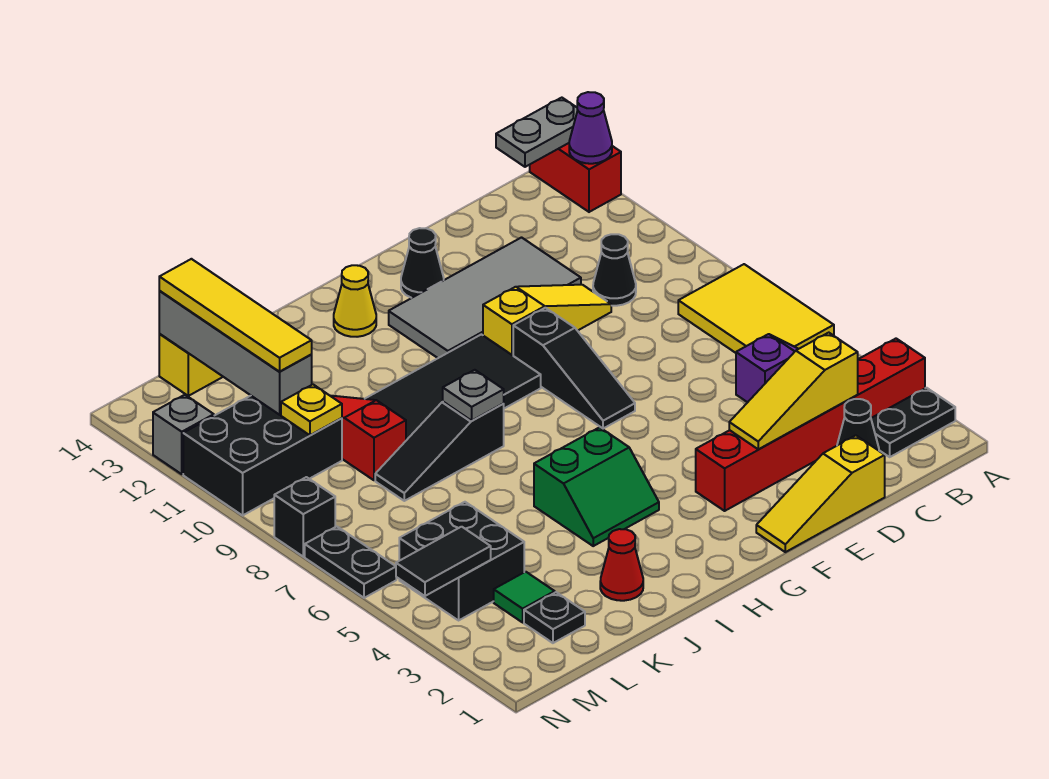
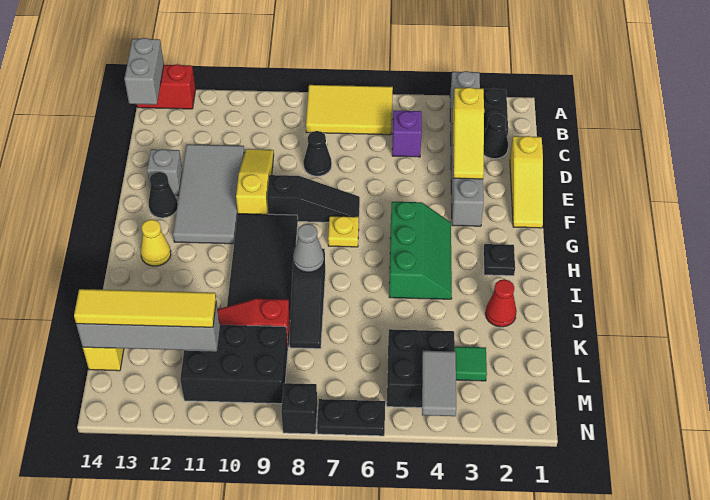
red brick A3:F3 level 1 -> grey brick A3:F3 level 1
purple cone A13 level 2 -> none
grey plate A14:B14 level 2 -> grey brick A14:B14 level 2
black cone C10 level 1 -> black cone D8 level 1
green slope H4:I5 level 1 top 5 -> green slope G4:I5 level 1 top 5
grey plate I8 level 2 -> grey cone I8 level 2
black plate L2 level 1 -> black plate H2 level 1
black brick L10:N11 level 1 -> black brick L9:M11 level 1
yellow plate L10 level 2 -> yellow plate G7 level 1
black tile M4:N4 level 2 -> grey tile M4:N4 level 2
grey brick N12 level 1 -> grey brick E13 level 1

